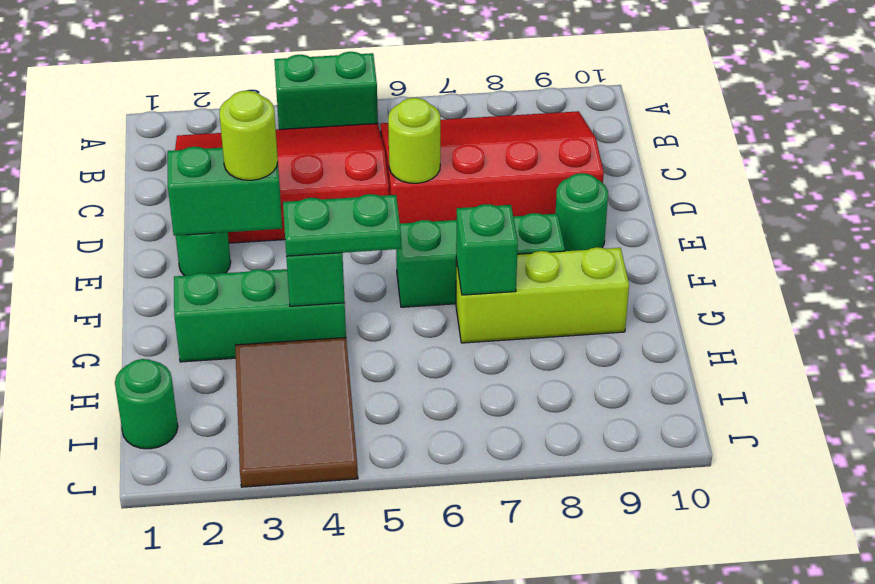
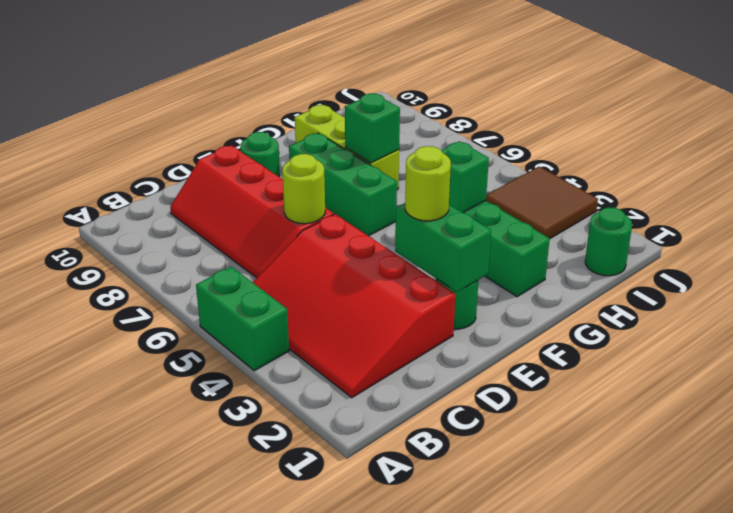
red slope B6:D9 level 1 top D -> red slope C6:D9 level 1 top D
green plate G4:G5 level 3 -> none
brown tile H3:J4 level 1 -> brown tile I3:J4 level 1

